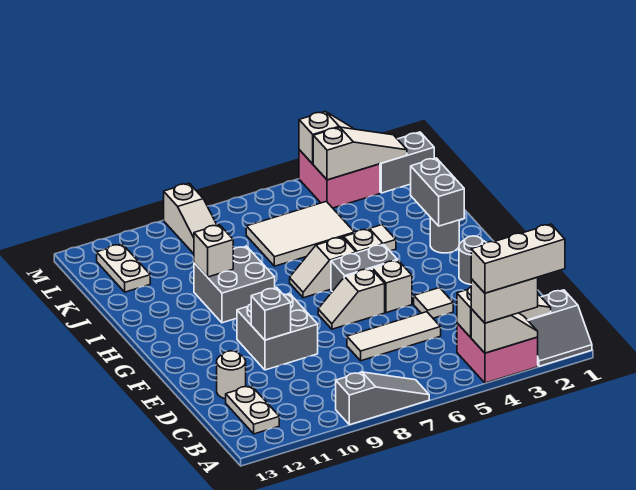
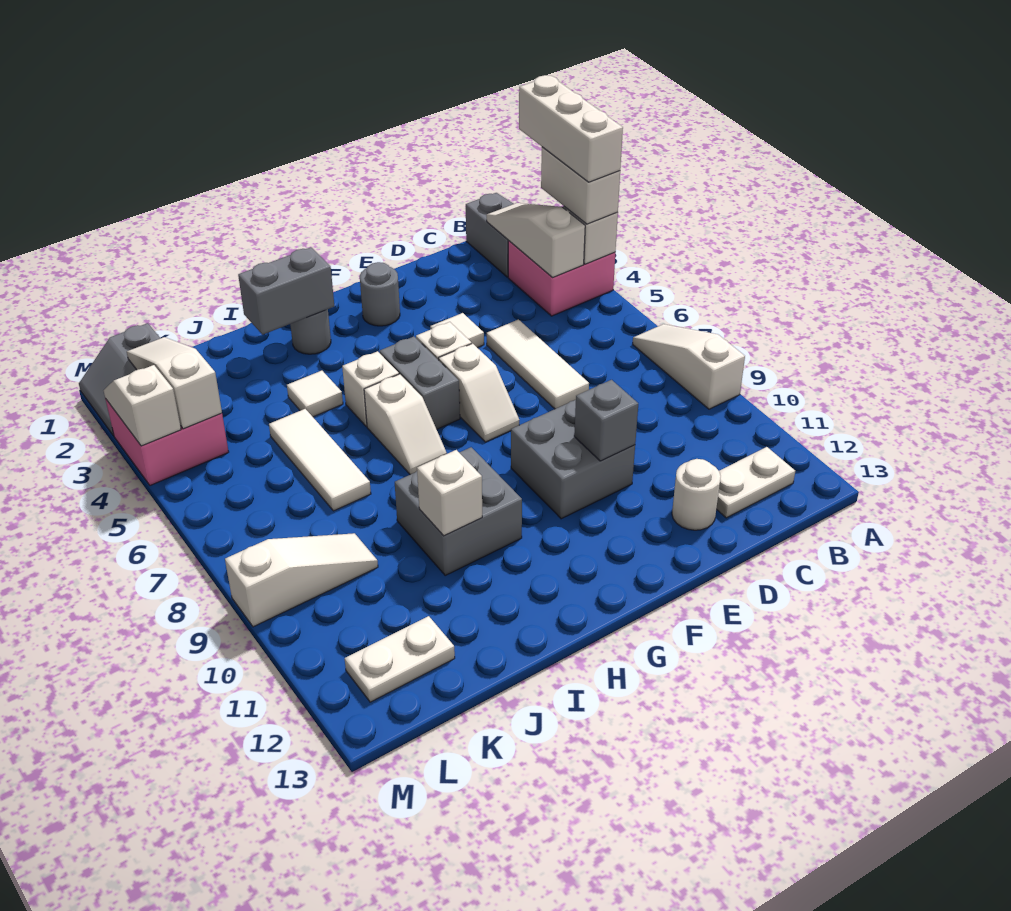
grey slope A7:A9 level 1 top 9 -> white slope A7:A9 level 1 top 9
white tile J5:K7 level 1 -> white tile J5:J7 level 1

